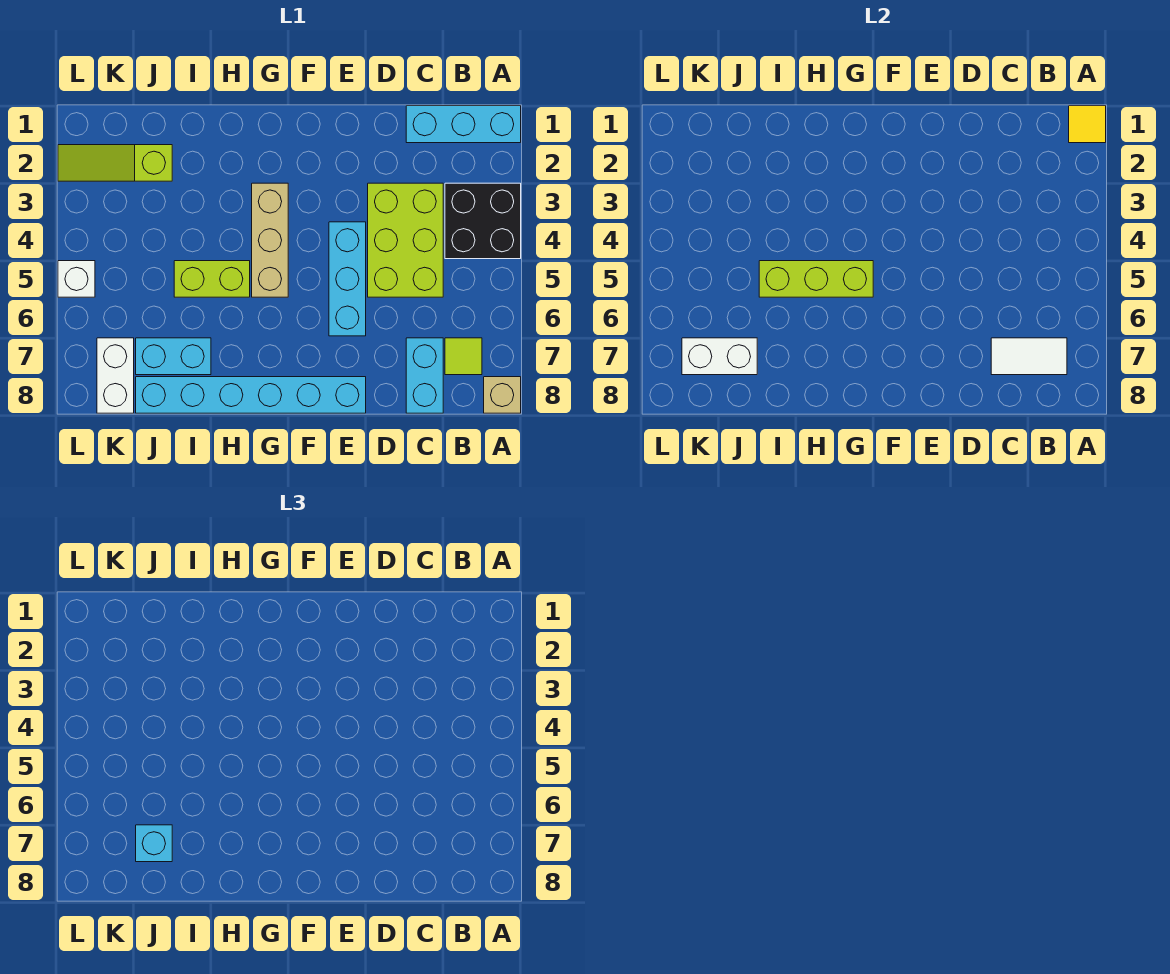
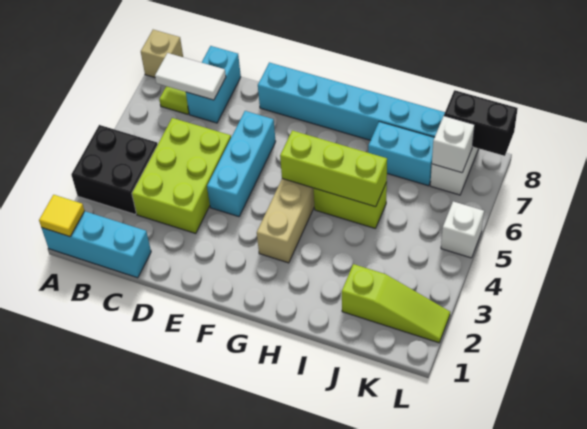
white brick J7:K7 level 2 -> white brick K7 level 2
cyan brick J7 level 3 -> none
none -> black brick K8:L8 level 2

